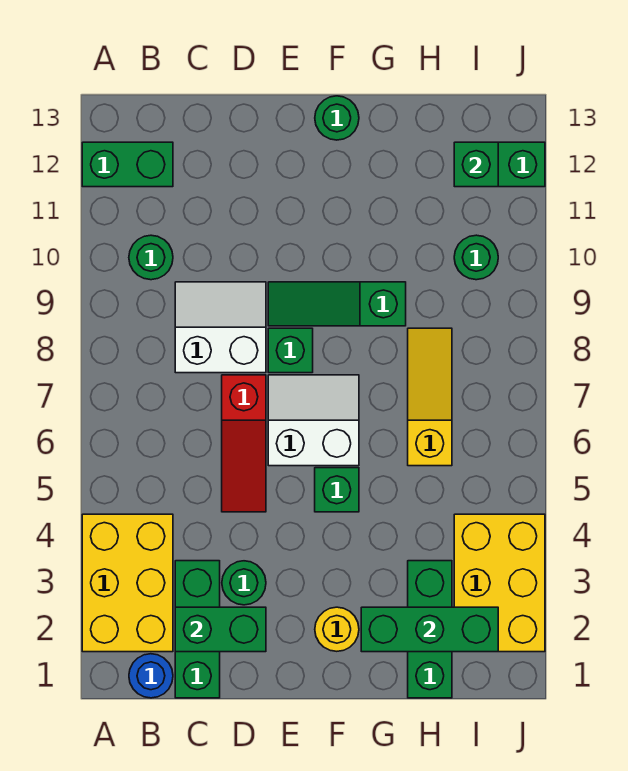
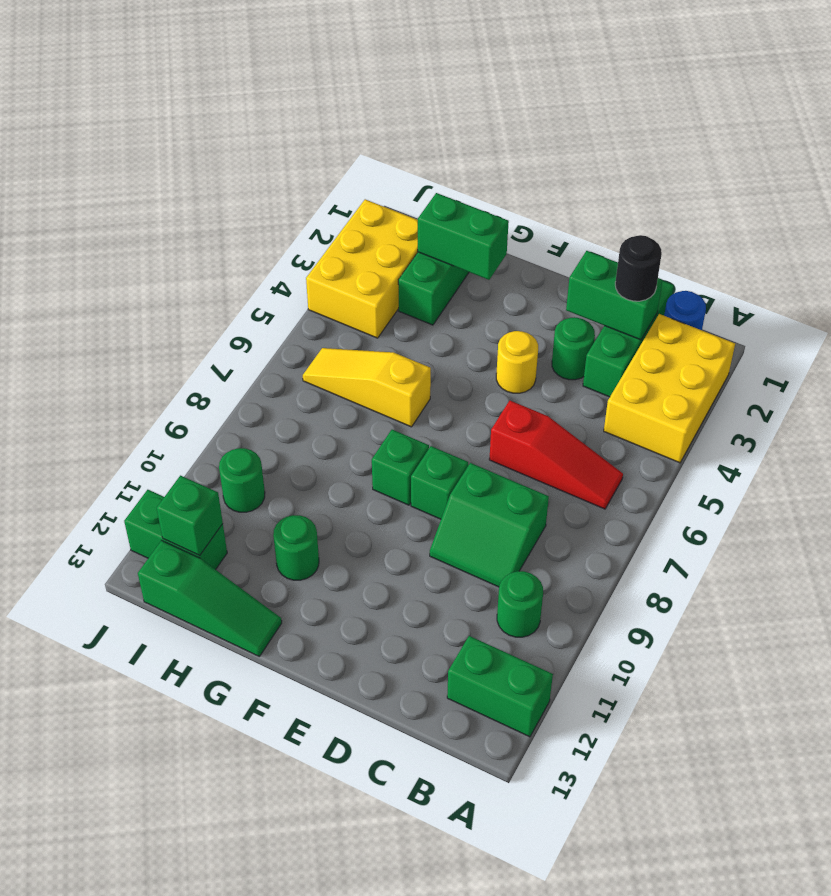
none -> black round brick C2 level 3
white slope C8:D9 level 1 top 8 -> green slope C8:D9 level 1 top 8
red slope D5:D7 level 1 top 7 -> red slope B6:D6 level 1 top D
white slope E6:F7 level 1 top 6 -> none
green slope E9:G9 level 1 top G -> green slope G13:I13 level 1 top I
yellow round brick F2 level 1 -> yellow round brick E4 level 1
green brick F5 level 1 -> green brick F8 level 1
green round brick F13 level 1 -> green round brick G11 level 1
green brick G2:I2 level 2 -> green brick G2:H2 level 2
yellow slope H6:H8 level 1 top 6 -> yellow slope G6:I6 level 1 top G

